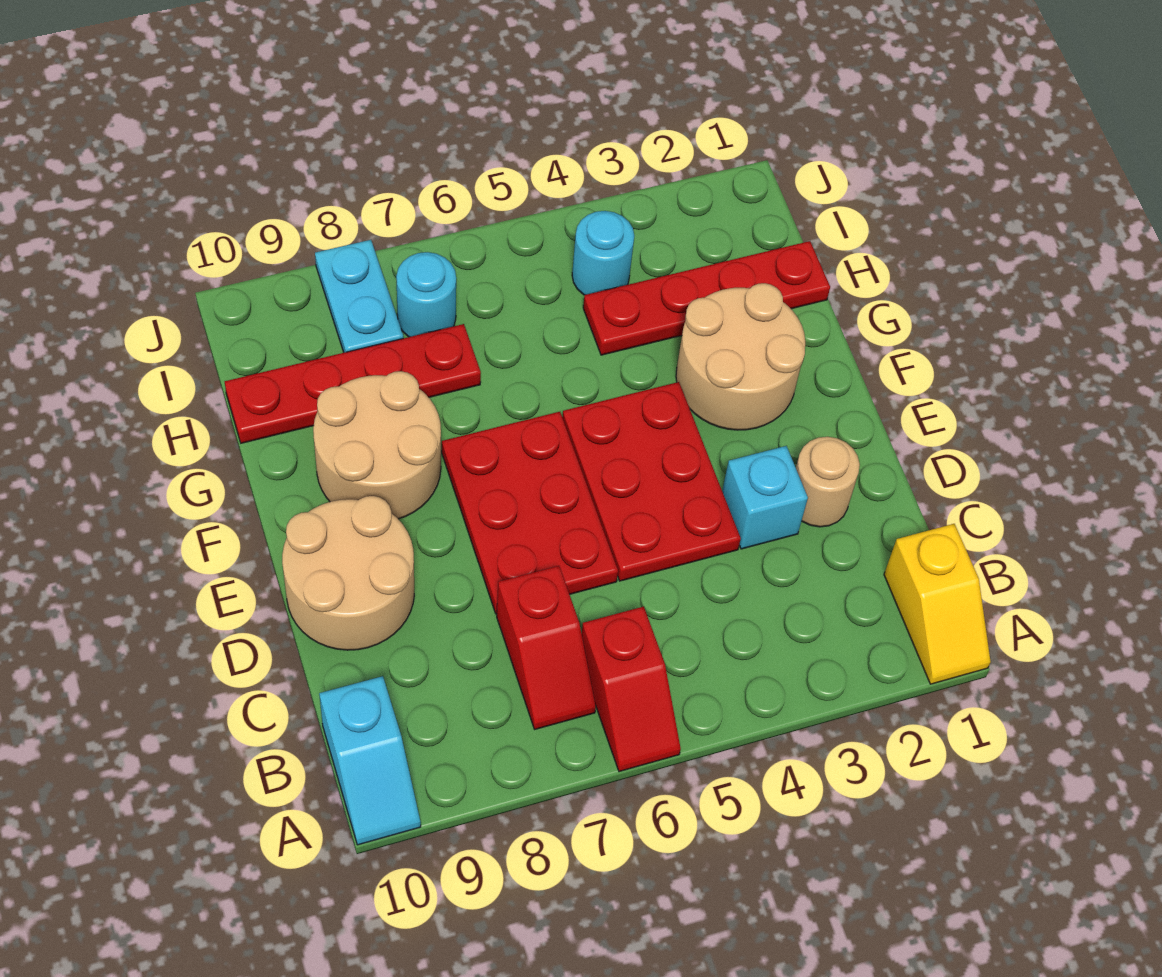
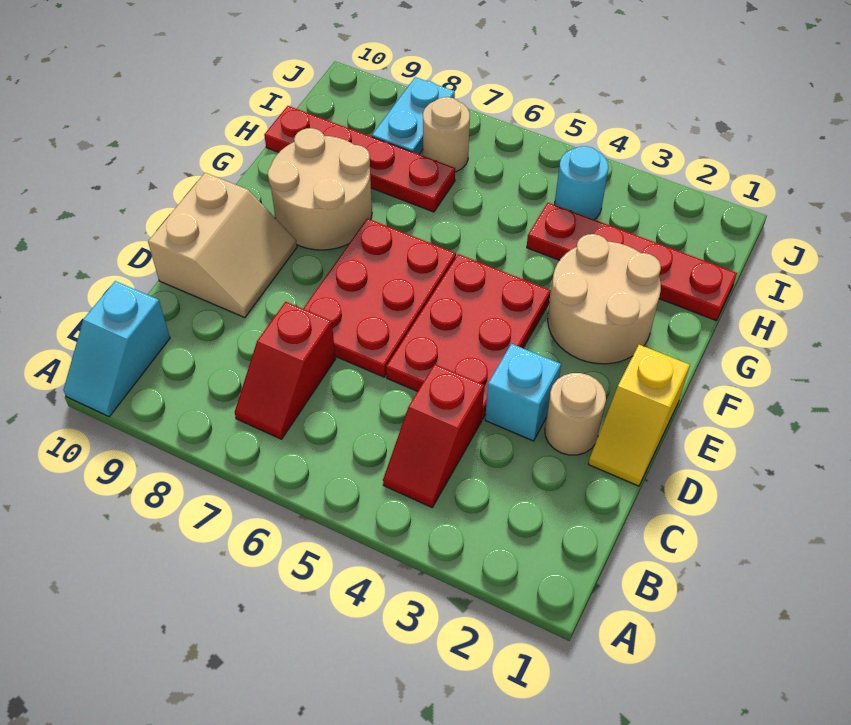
yellow slope A1:B1 level 1 top B -> yellow slope D1:E1 level 1 top E
red slope A6:B6 level 1 top B -> red slope B4:C4 level 1 top C
tan round brick D9:E10 level 1 -> tan slope D9:E10 level 1 top 10
cyan round brick I7 level 1 -> tan round brick I7 level 1

